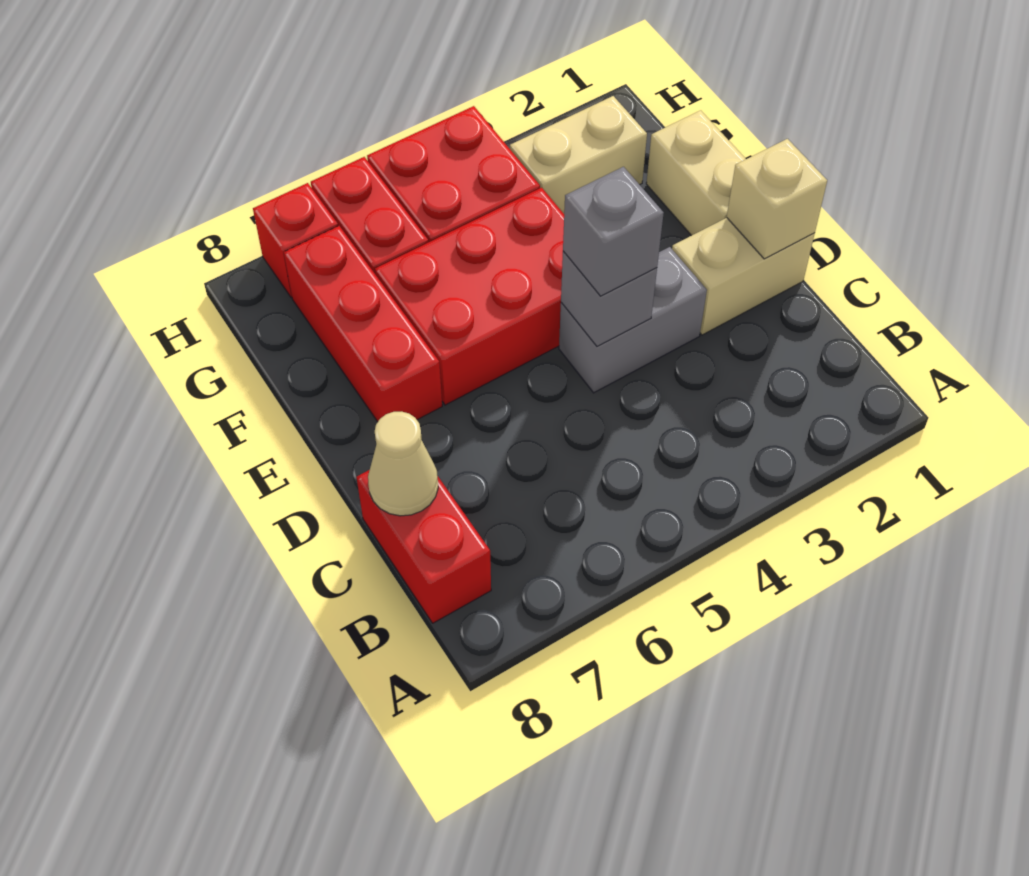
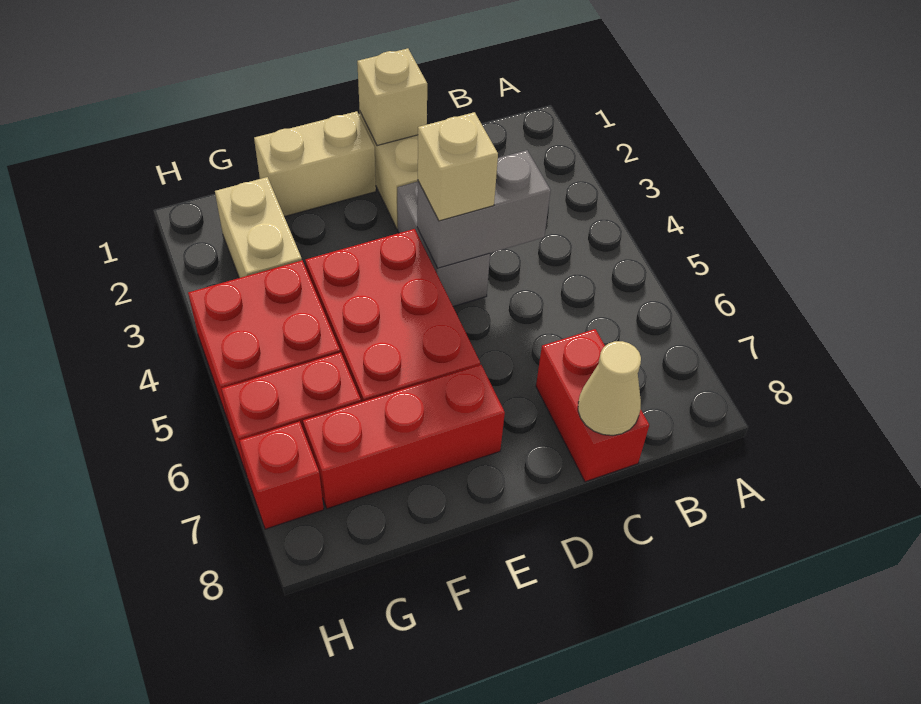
red brick B8:C8 level 1 -> red brick C7:C8 level 1
grey brick D4 level 2 -> grey brick C4:D4 level 2
grey brick D4 level 3 -> tan brick D4 level 3

